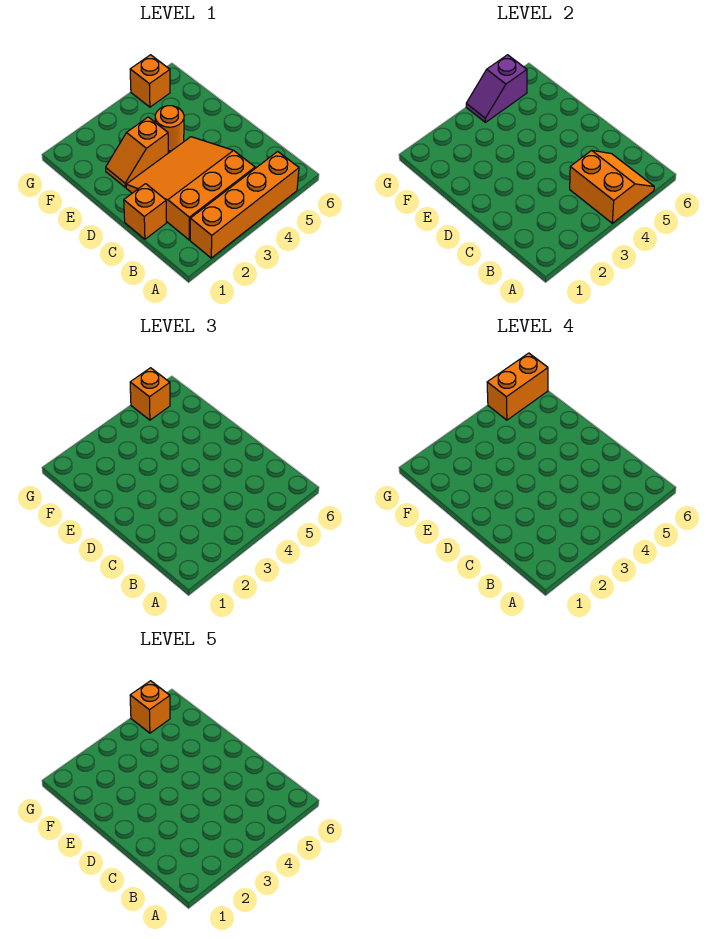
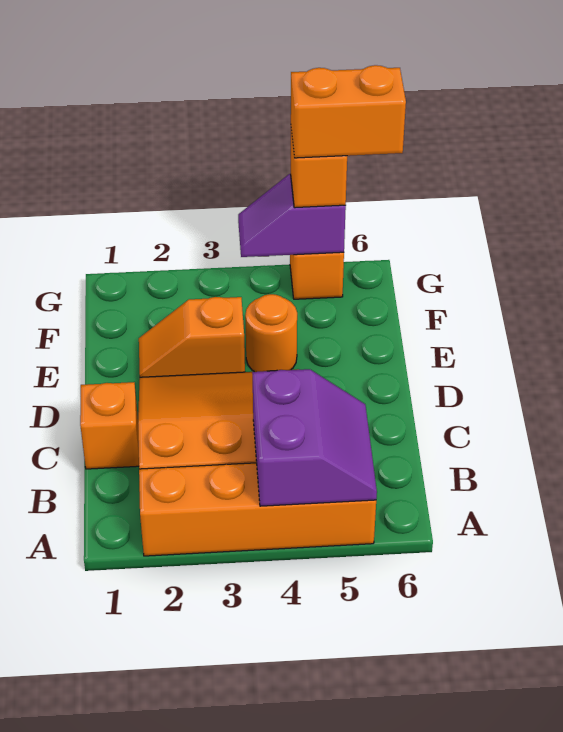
orange slope A4:B5 level 2 top 4 -> purple slope A4:B5 level 2 top 4
orange brick G5 level 5 -> none

